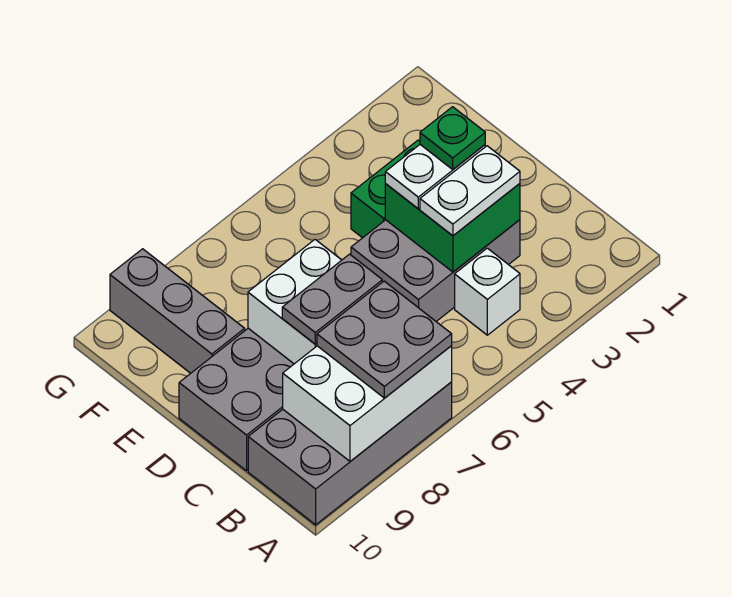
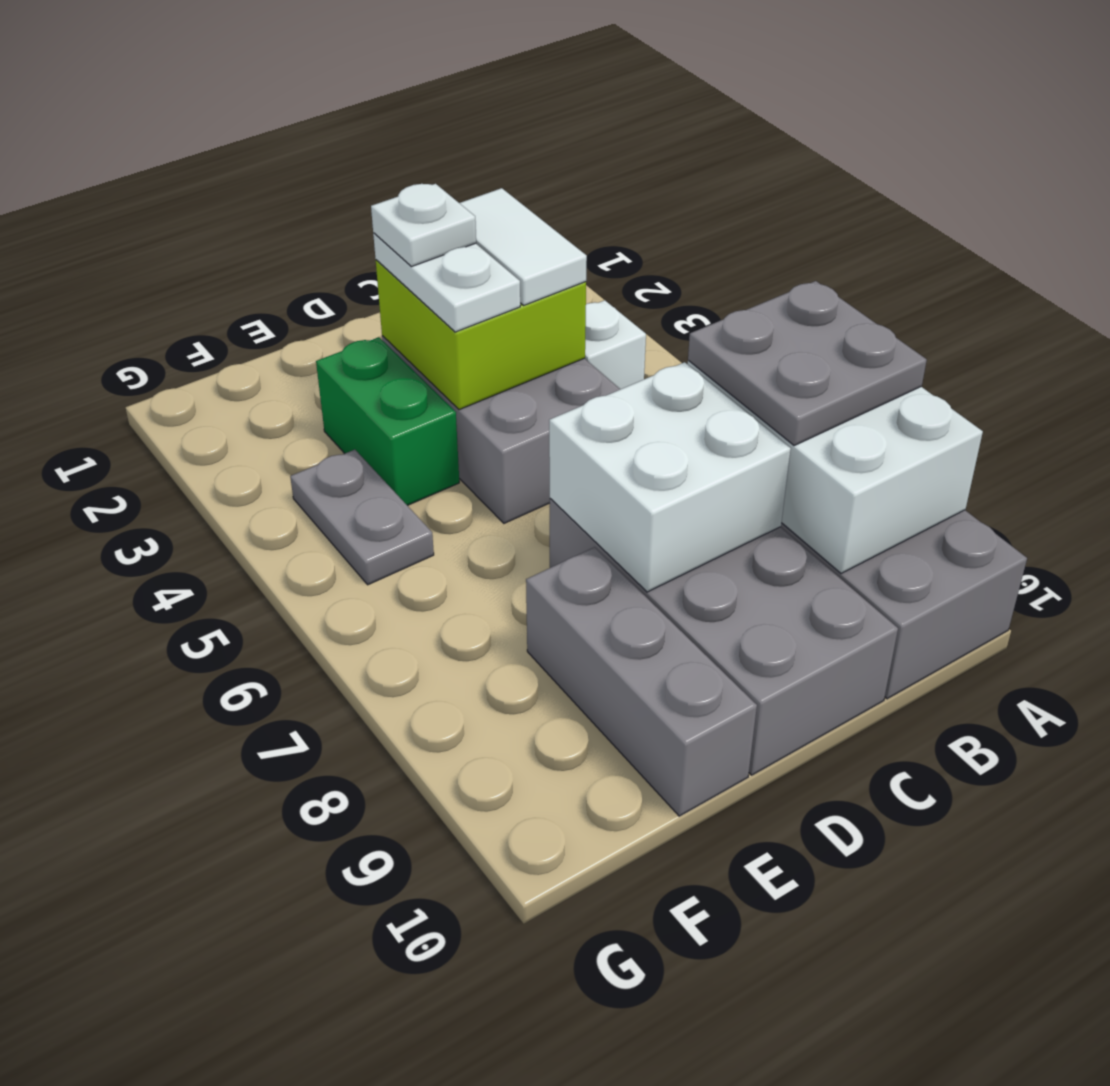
green brick C3:D4 level 2 -> lime brick C3:D4 level 2
white plate C3:C4 level 3 -> white tile C3:C4 level 3
grey plate C7:C8 level 3 -> grey plate F4:F5 level 1
green plate D3 level 4 -> white plate D3 level 4
grey brick E9:G9 level 1 -> grey brick E8:E10 level 1

